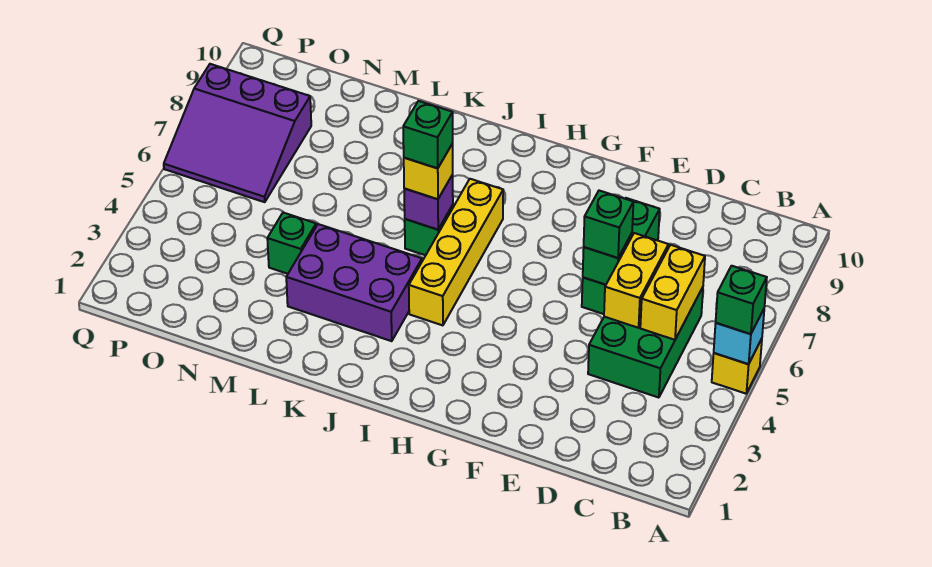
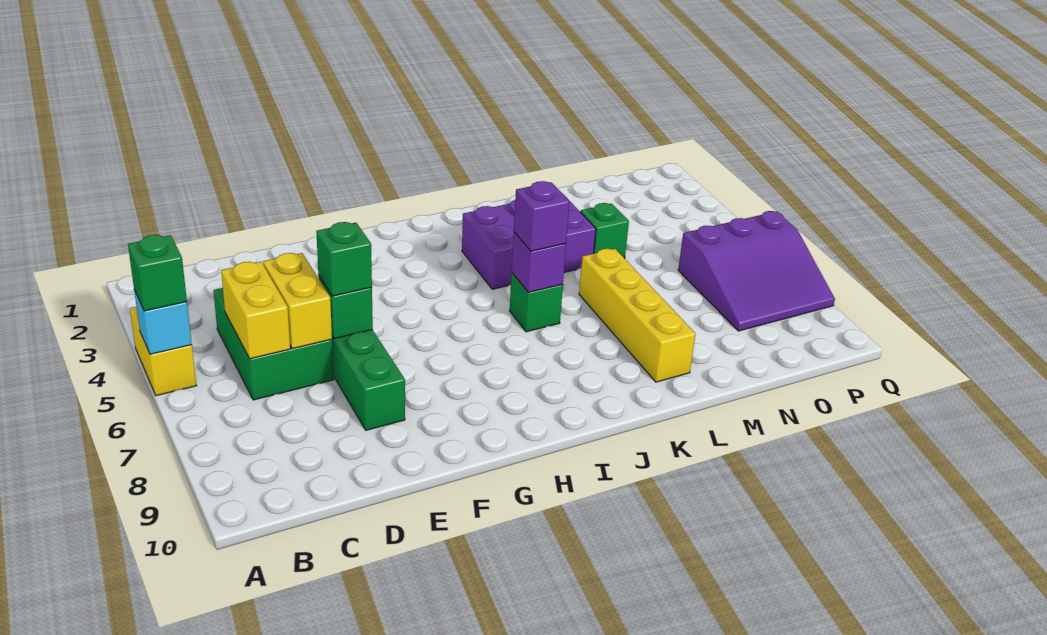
yellow brick A5 level 1 -> yellow brick A4:A5 level 1
yellow brick I4:I7 level 1 -> yellow brick L6:L9 level 1
yellow brick J6 level 3 -> purple brick J6 level 3
green brick J6 level 4 -> none
purple slope O6:Q8 level 1 top 8 -> purple slope O6:Q8 level 1 top 6

